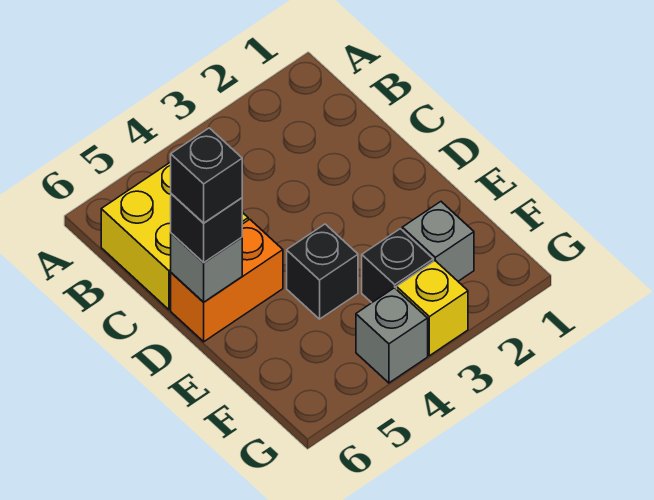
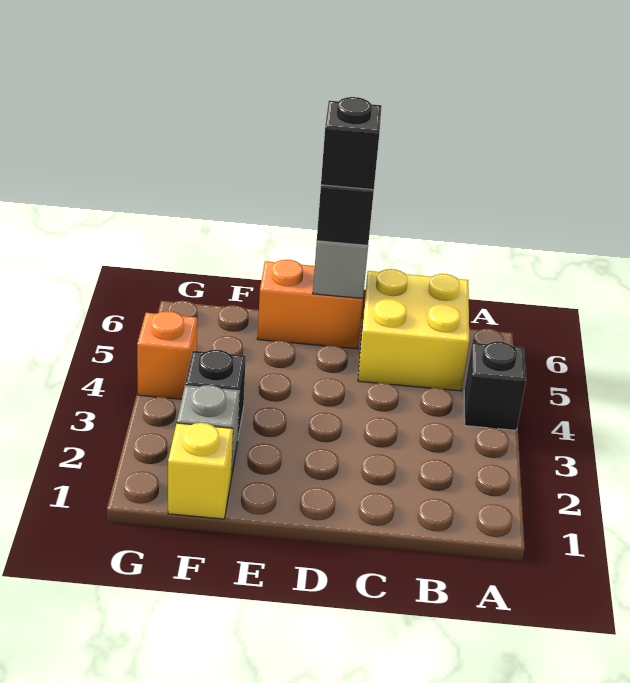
orange brick D5:D6 level 1 -> orange brick D6:E6 level 1
black brick E4 level 1 -> black brick A4 level 1
yellow brick G3 level 1 -> yellow brick F1 level 1
grey brick G4 level 1 -> orange brick G4 level 1

